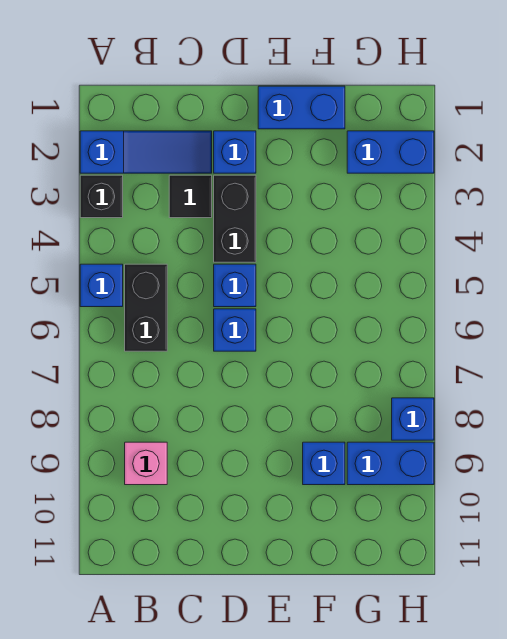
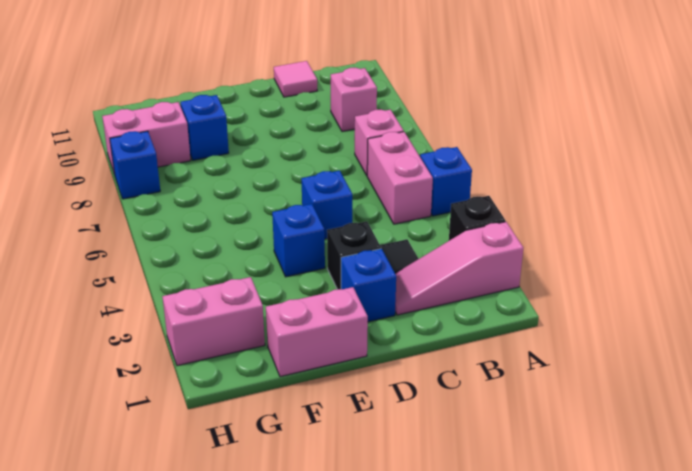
blue slope A2:C2 level 1 top A -> pink slope A2:C2 level 1 top A
black brick B5:B6 level 1 -> pink brick B5:B6 level 1
none -> pink brick B7 level 1
none -> pink tile C11 level 1
black brick D3:D4 level 1 -> black brick D3 level 1
blue brick D6 level 1 -> blue brick E4 level 1
blue brick E1:F1 level 1 -> pink brick E1:F1 level 1
blue brick G2:H2 level 1 -> pink brick G2:H2 level 1
blue brick G9:H9 level 1 -> pink brick G9:H9 level 1

